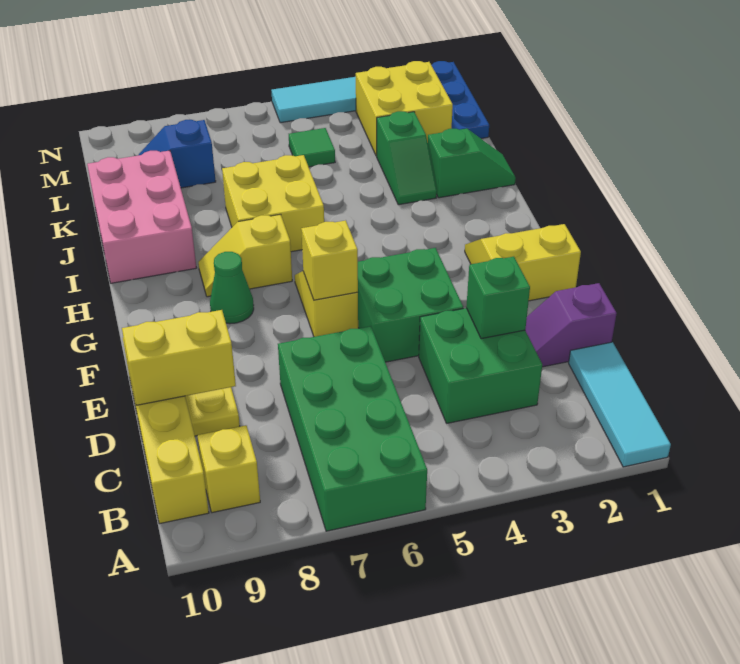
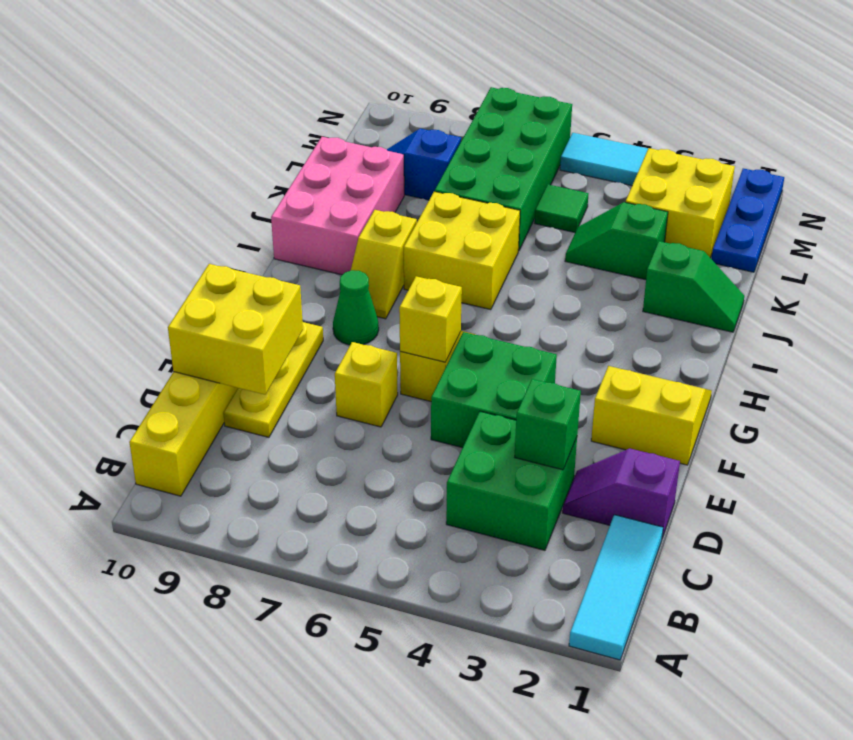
green brick A6:D7 level 1 -> green brick K6:N7 level 1
yellow brick B9 level 1 -> yellow brick E7 level 1
yellow brick D9:D10 level 2 -> yellow brick D9:E10 level 2
yellow slope H7:H8 level 1 top 7 -> yellow slope H8:I8 level 1 top I
green slope J3:K3 level 1 top K -> green slope K3:K4 level 1 top 3

